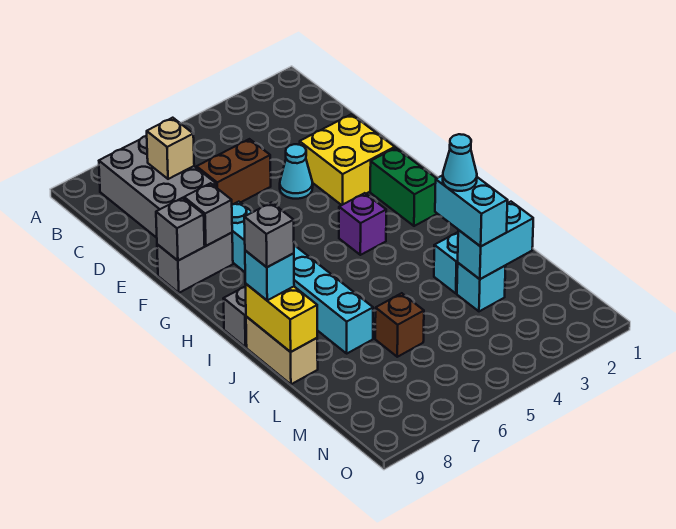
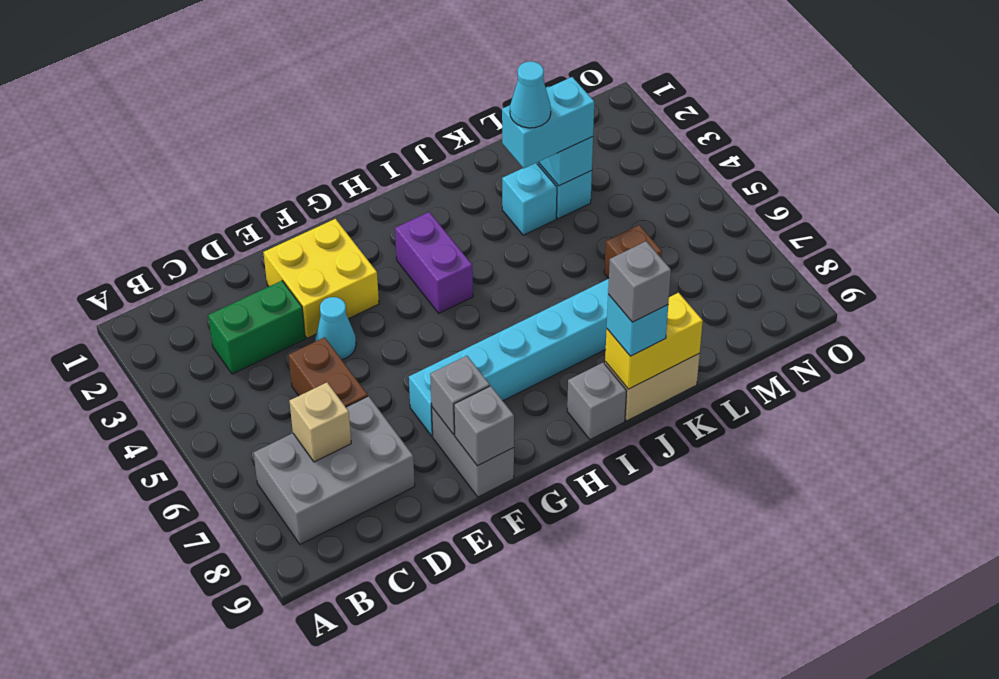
green brick G2:H2 level 1 -> green brick C3:D3 level 1
purple brick H4 level 1 -> purple brick H3:H4 level 1

